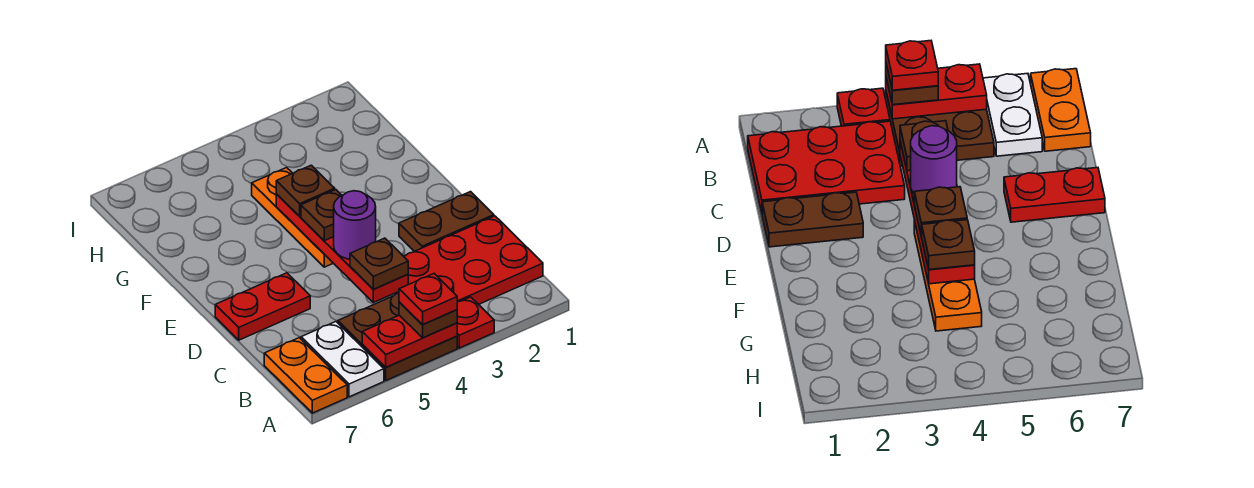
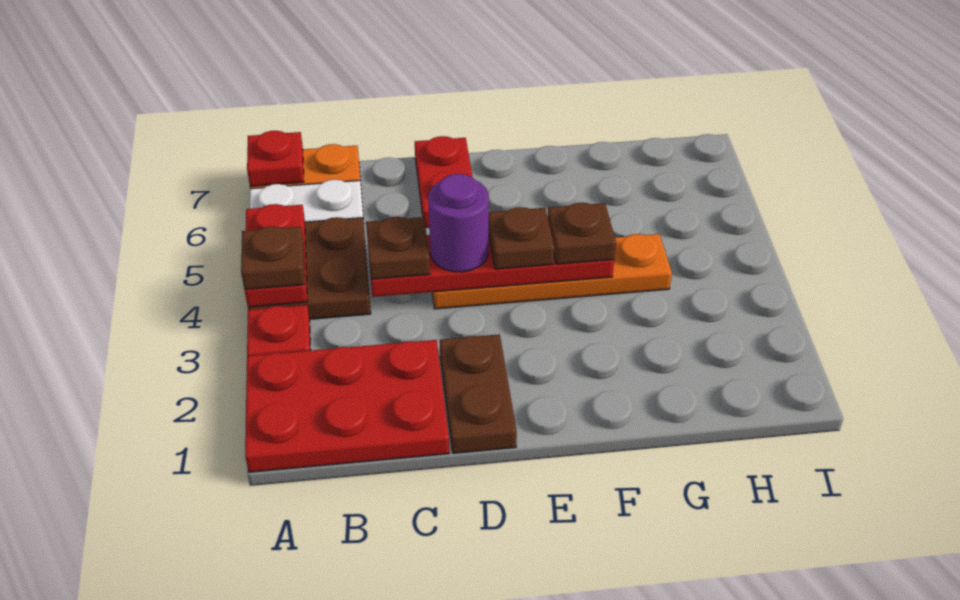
red plate A4 level 4 -> red plate A7 level 2
red plate B1:C3 level 1 -> red plate A1:C2 level 1
orange plate E4:G4 level 1 -> orange plate D4:G4 level 1

